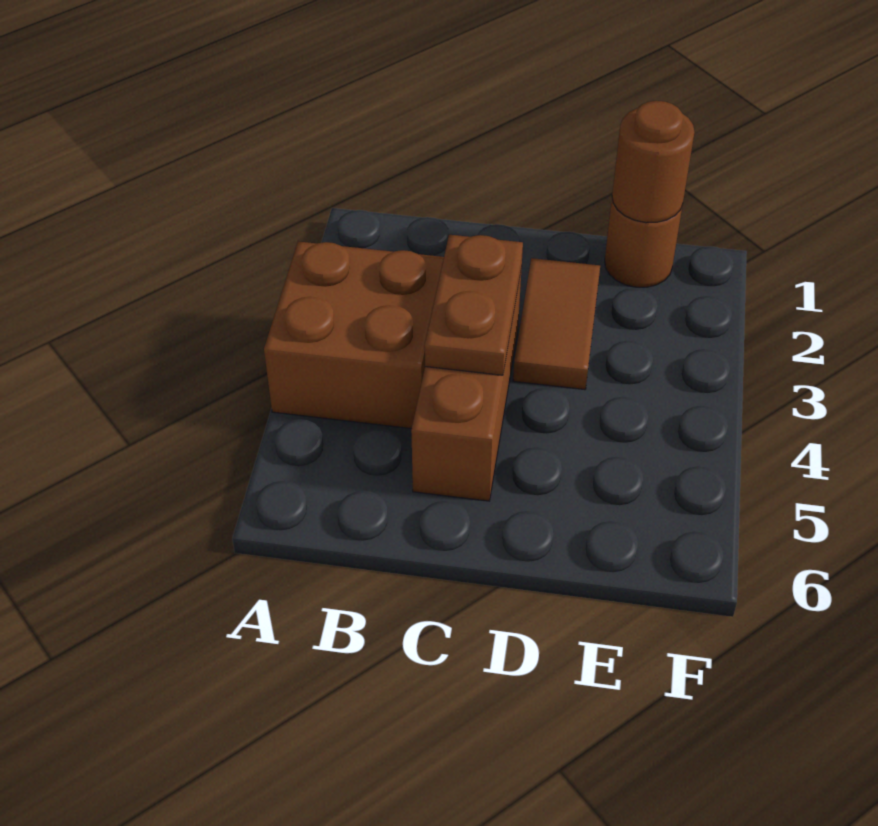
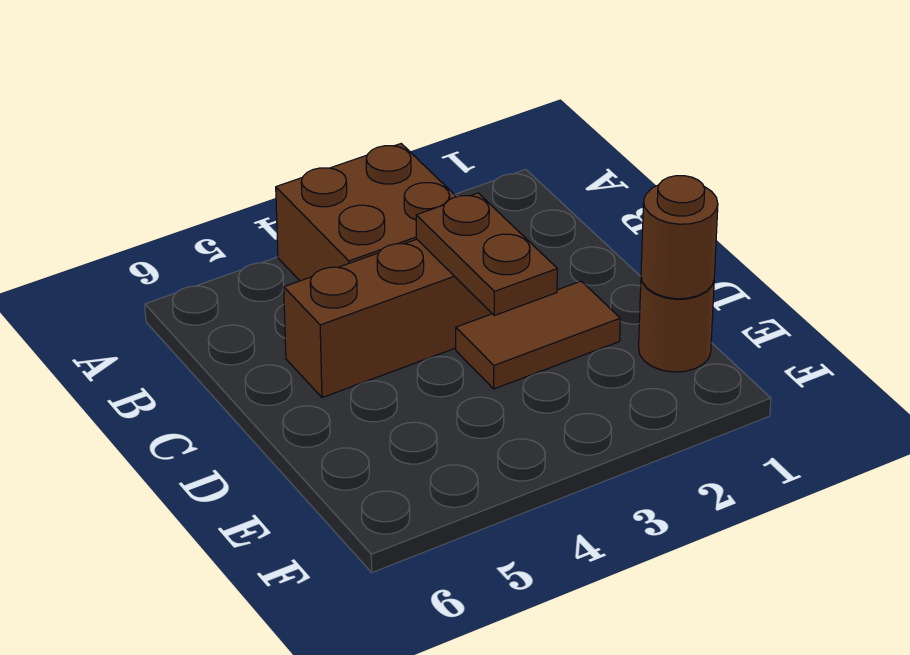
brown plate C3:C4 level 2 -> brown plate C3:D3 level 2

